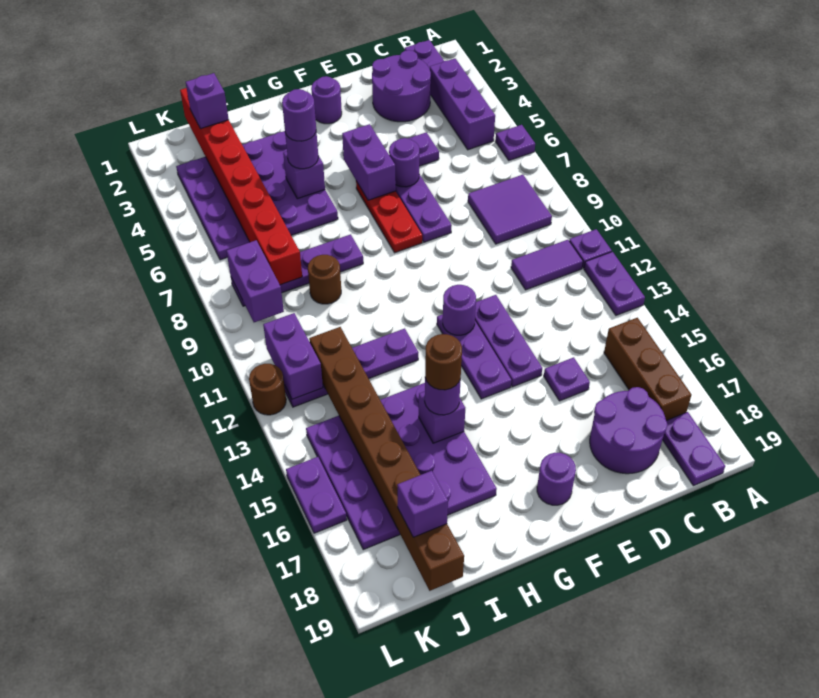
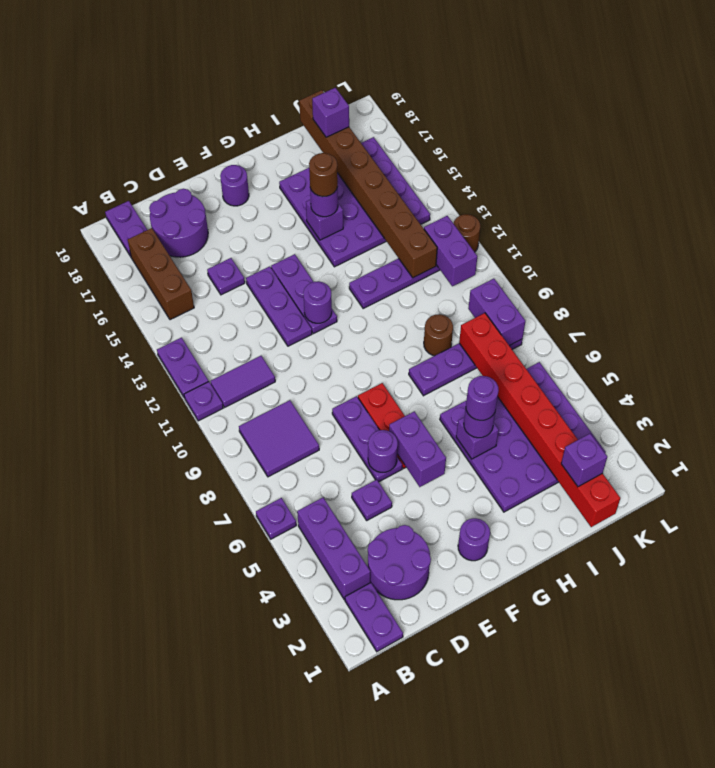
purple plate L15:L16 level 1 -> none

